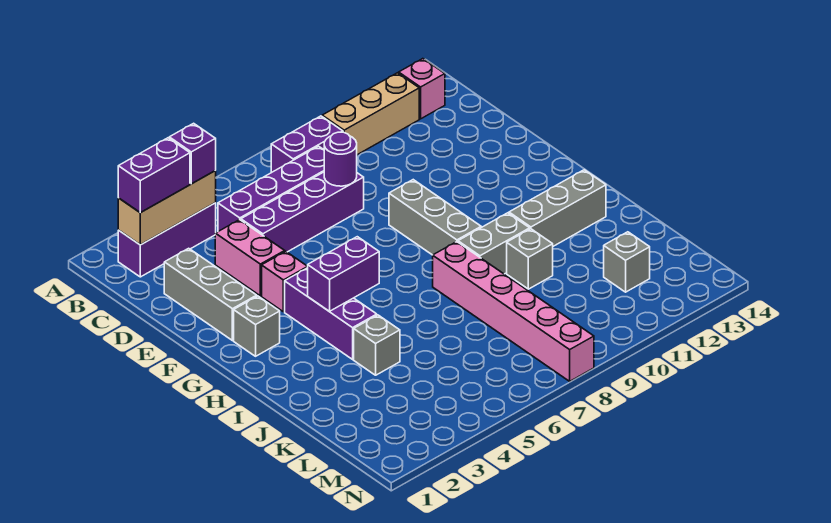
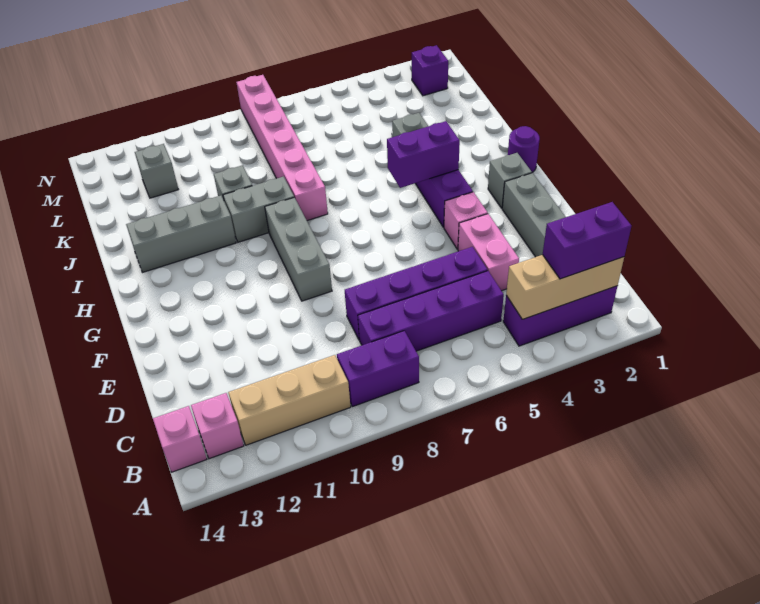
purple brick B4 level 3 -> purple brick M2 level 1
none -> pink brick B14 level 1
purple round brick D8 level 2 -> purple round brick H1 level 1

